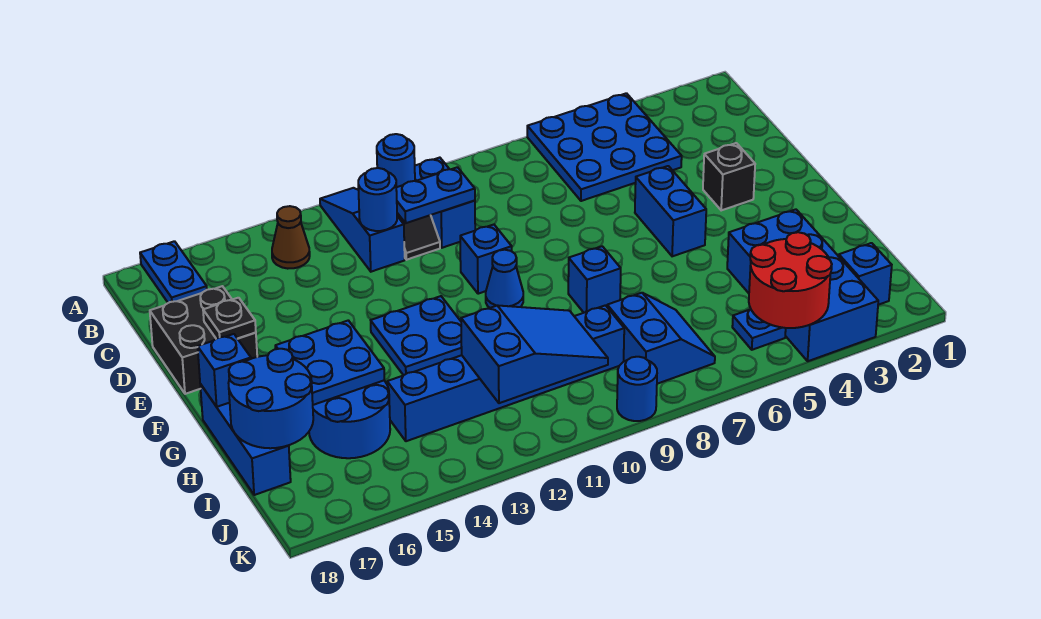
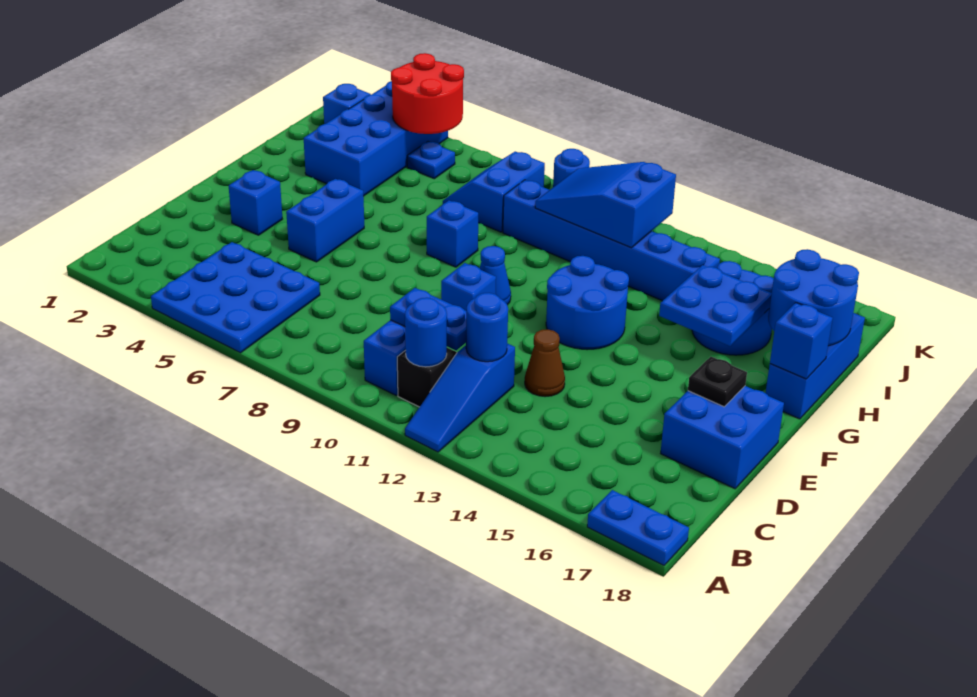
blue plate A17:B17 level 1 -> blue plate A17:A18 level 1
brown cone B14 level 1 -> brown cone D13 level 1
black brick D17:E18 level 1 -> blue brick D17:E18 level 1
black brick E3 level 1 -> blue brick E3 level 1
blue plate F12:G13 level 1 -> blue round brick F12:G13 level 1

